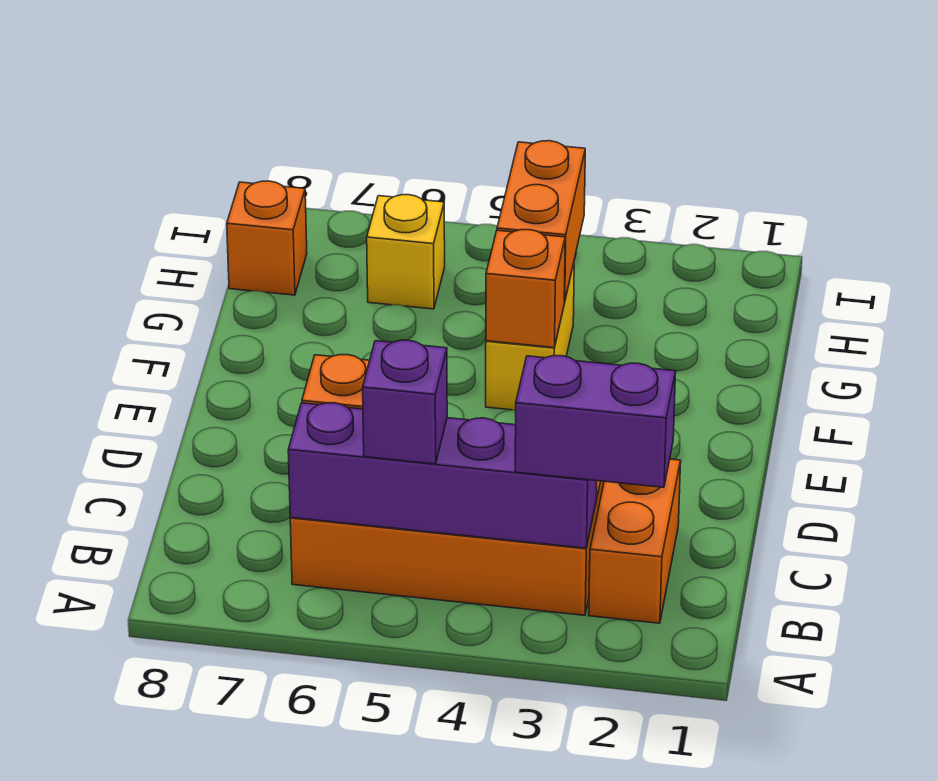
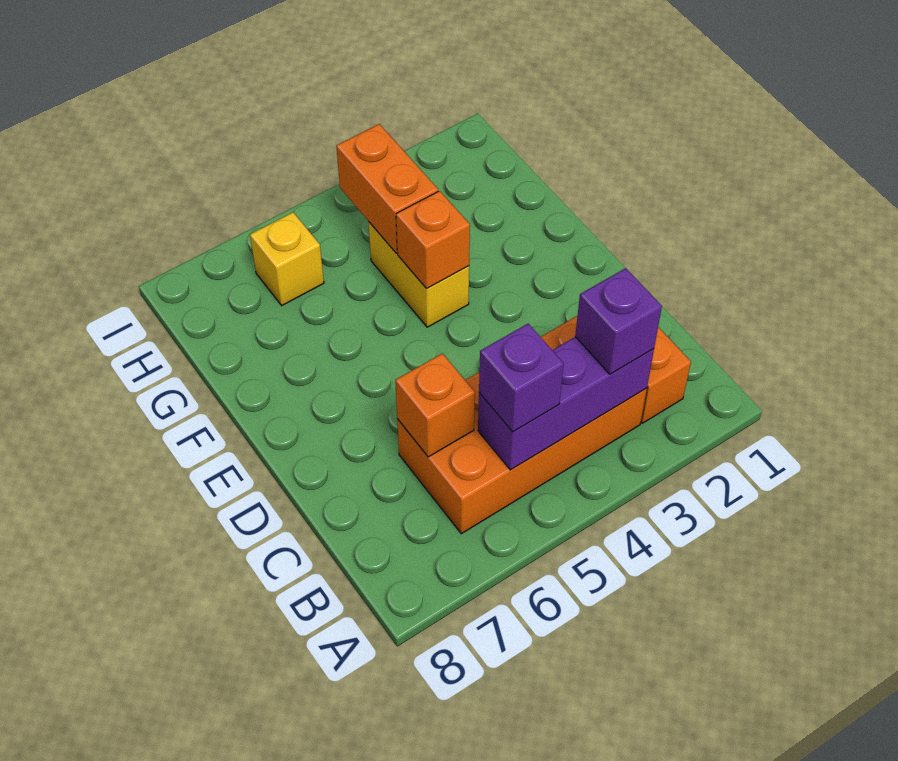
purple brick B2:B3 level 3 -> purple brick B3 level 3
purple brick B3:B6 level 2 -> purple brick B3:B5 level 2
orange brick H8 level 1 -> none

